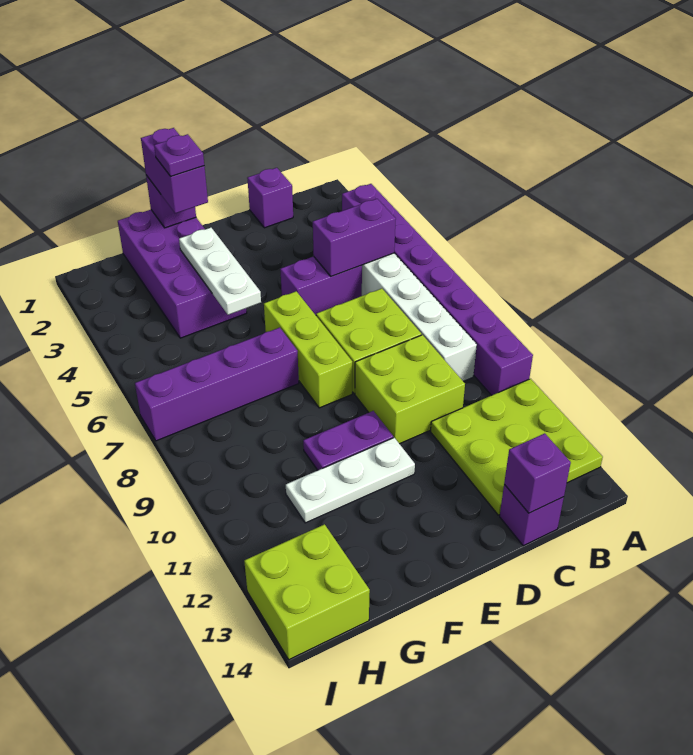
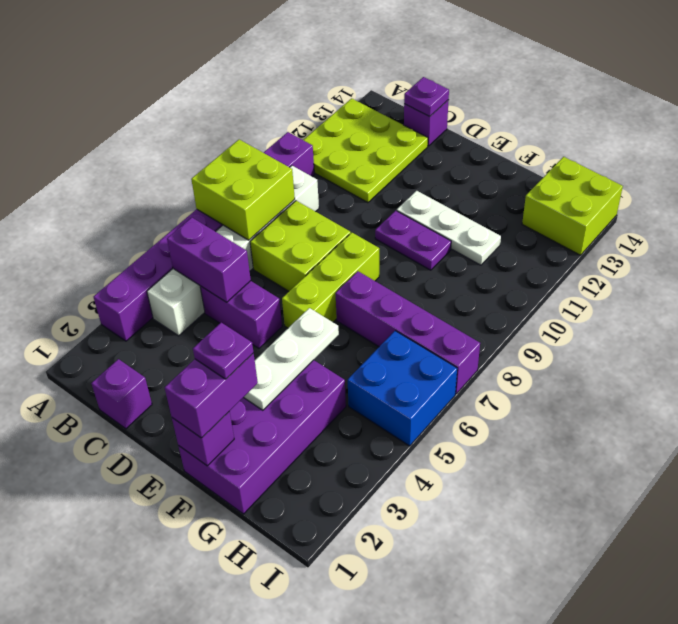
lime brick C9:D10 level 1 -> lime brick A7:B8 level 2
purple brick C14 level 2 -> purple plate C14 level 2
none -> blue brick H5:I6 level 1

